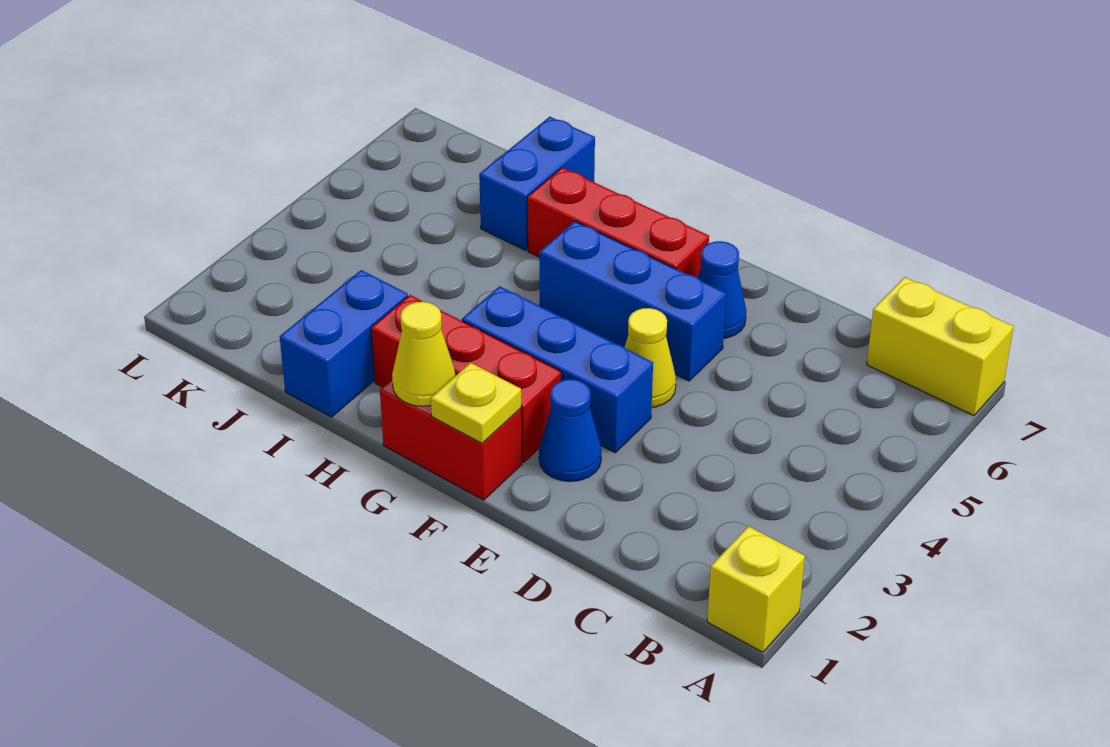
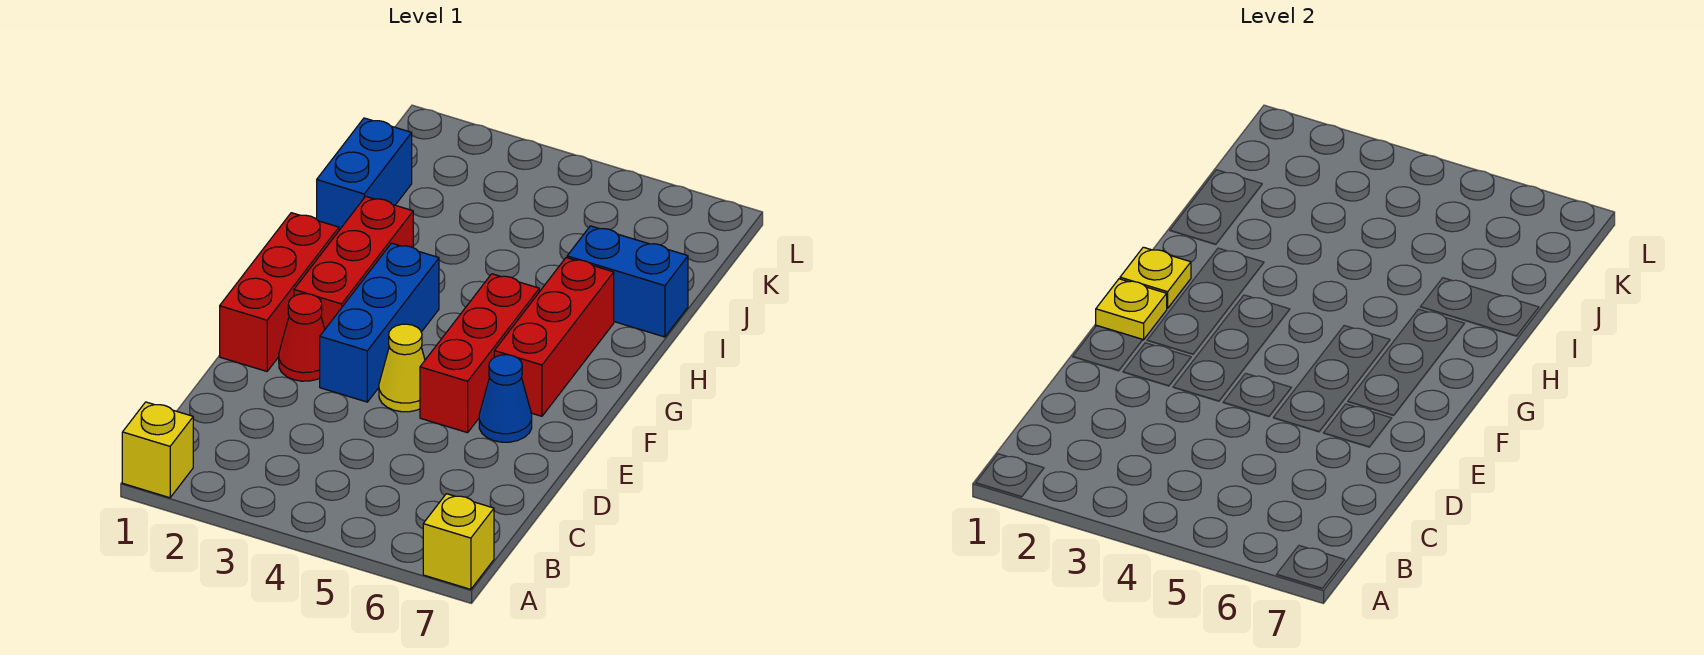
yellow brick A7:B7 level 1 -> yellow brick A7 level 1
blue cone E2 level 1 -> red cone E2 level 1
blue brick E5:G5 level 1 -> red brick E5:G5 level 1
red brick F1:G1 level 1 -> red brick E1:G1 level 1
yellow cone G1 level 2 -> yellow plate G1 level 2
blue brick I1:I2 level 1 -> blue brick I1:J1 level 1

